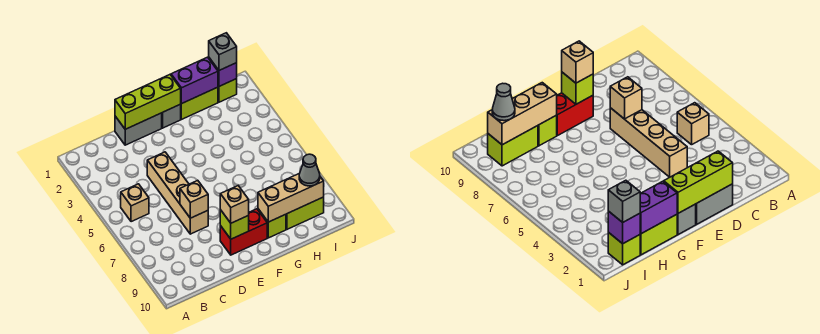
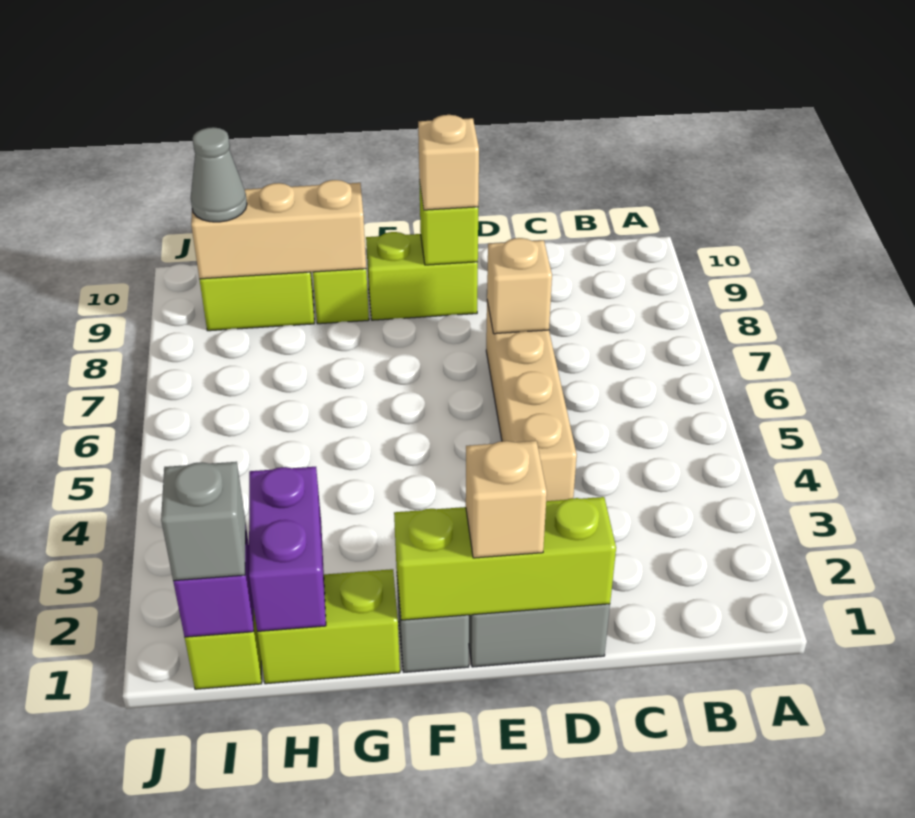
tan brick B5 level 1 -> tan brick E1 level 3
red brick E9:F9 level 1 -> lime brick E9:F9 level 1
purple brick G1:H1 level 2 -> purple brick H1:H2 level 2

